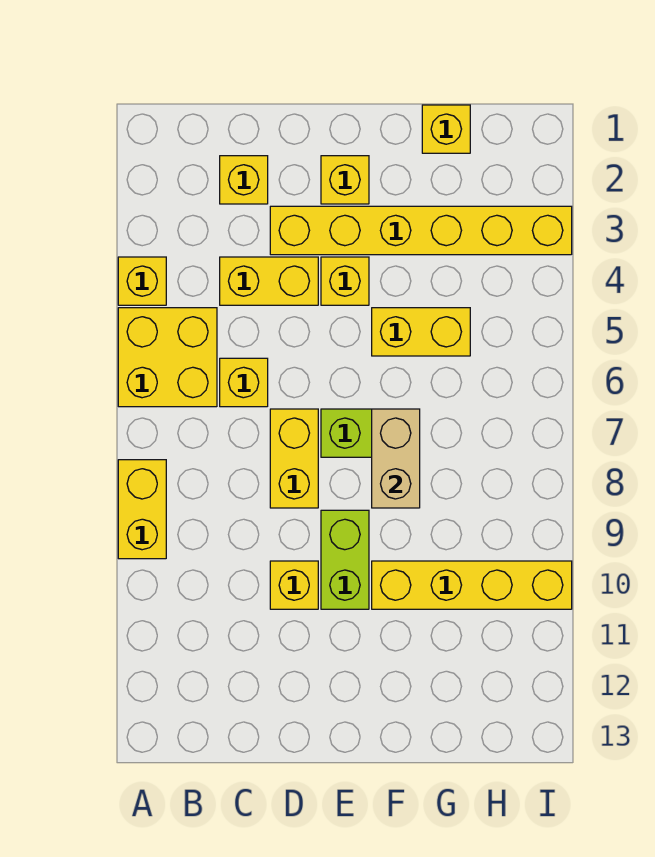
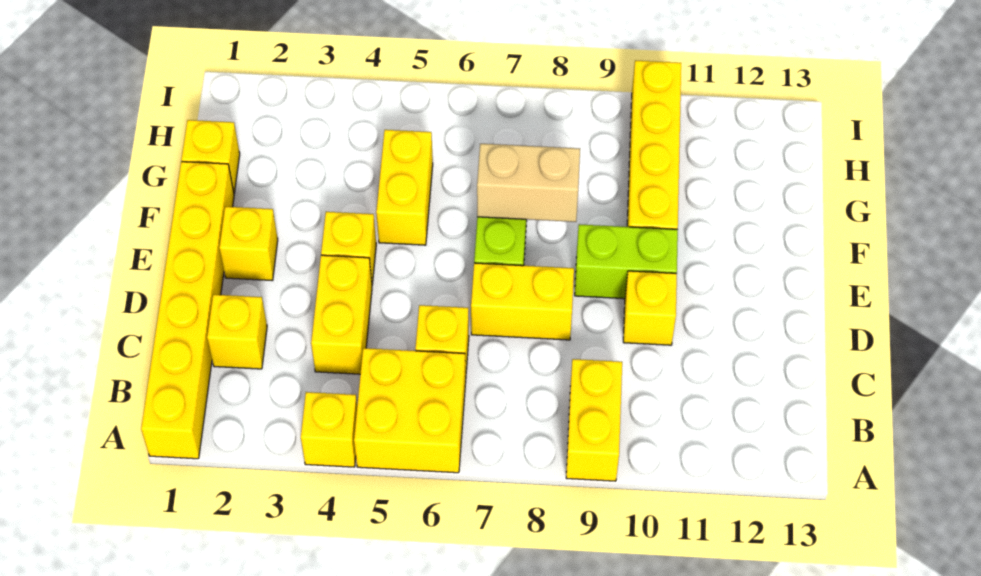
yellow brick A8:A9 level 1 -> yellow brick A9:B9 level 1
yellow brick D3:I3 level 1 -> yellow brick A1:F1 level 1

